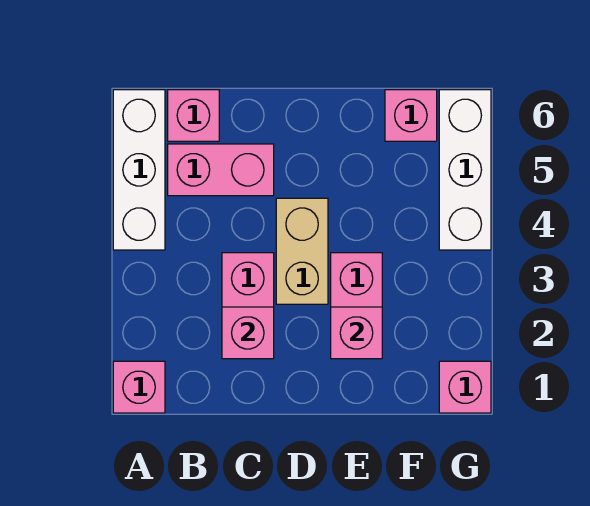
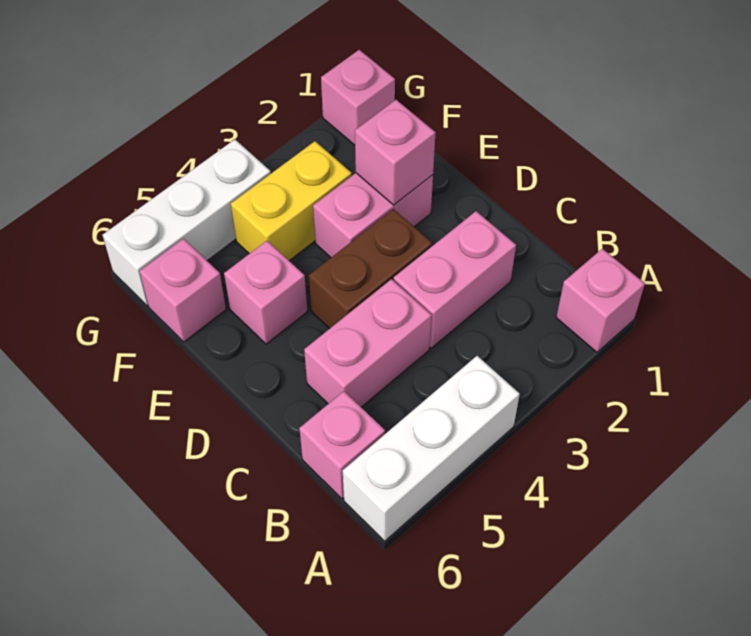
pink brick B5:C5 level 1 -> pink brick C4:C5 level 1
pink brick C2 level 2 -> pink brick E5 level 1
tan brick D3:D4 level 1 -> brown brick D3:D4 level 1
none -> yellow brick F3:F4 level 1

